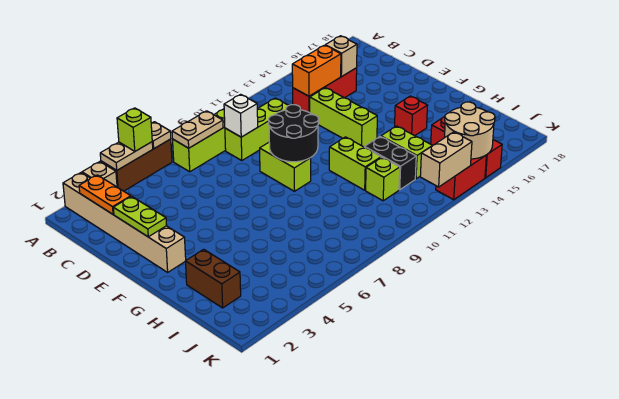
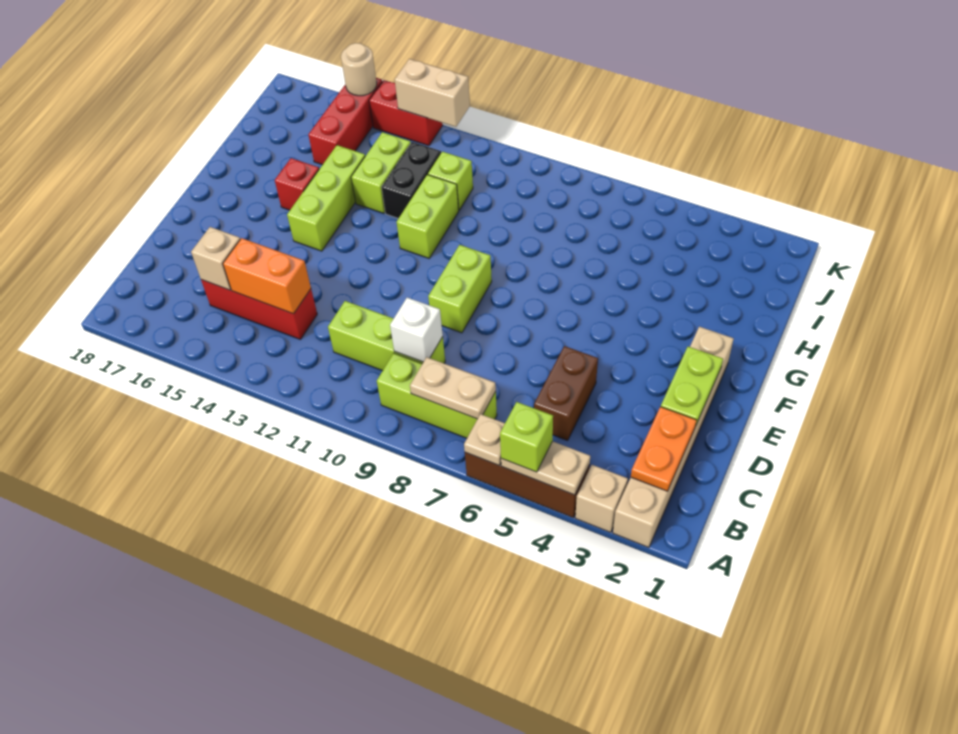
lime brick D13:F13 level 1 -> lime brick F14:H14 level 1
black round brick E9:F10 level 2 -> none
brown brick H2:I2 level 1 -> brown brick C5:D5 level 1
tan round brick J14:K15 level 2 -> tan round brick K15 level 2

